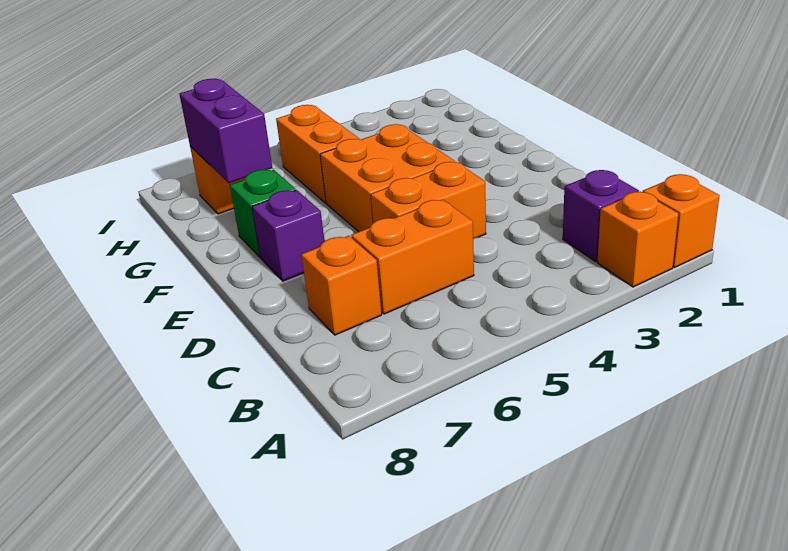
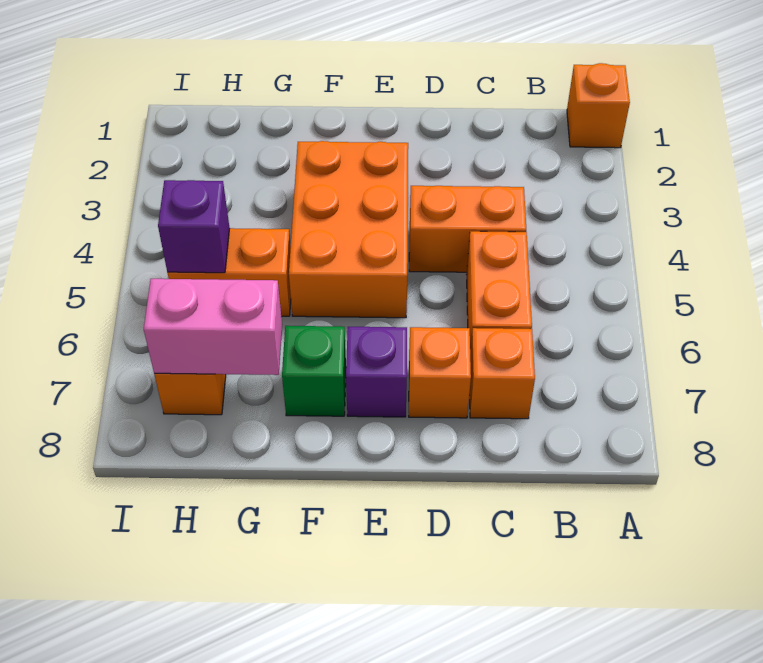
orange brick A2 level 1 -> orange brick D7 level 1
purple brick B2 level 1 -> purple brick H5 level 2
orange brick D4:D5 level 1 -> orange brick C4:D4 level 1
orange brick E4:F5 level 1 -> orange brick E3:F5 level 1
purple brick G7:H7 level 2 -> pink brick G7:H7 level 2

